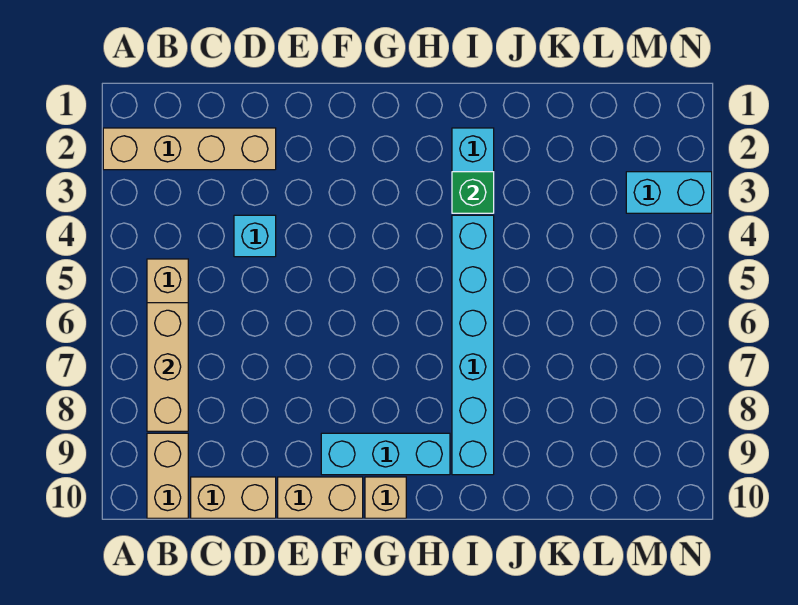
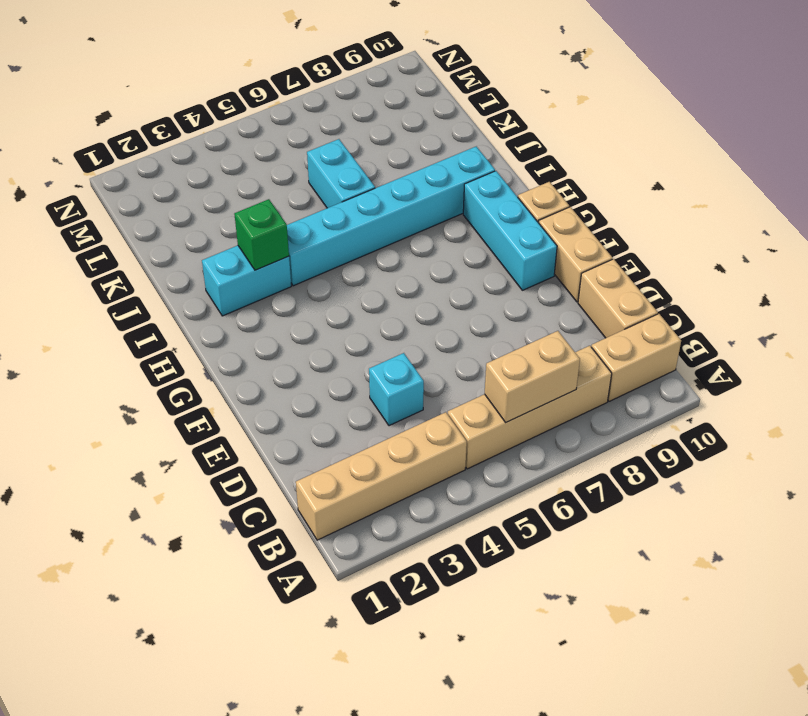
tan brick A2:D2 level 1 -> tan brick B1:B4 level 1
tan brick B6:B8 level 2 -> tan brick B6:B7 level 2
cyan brick M3:N3 level 1 -> cyan brick J6:K6 level 1

